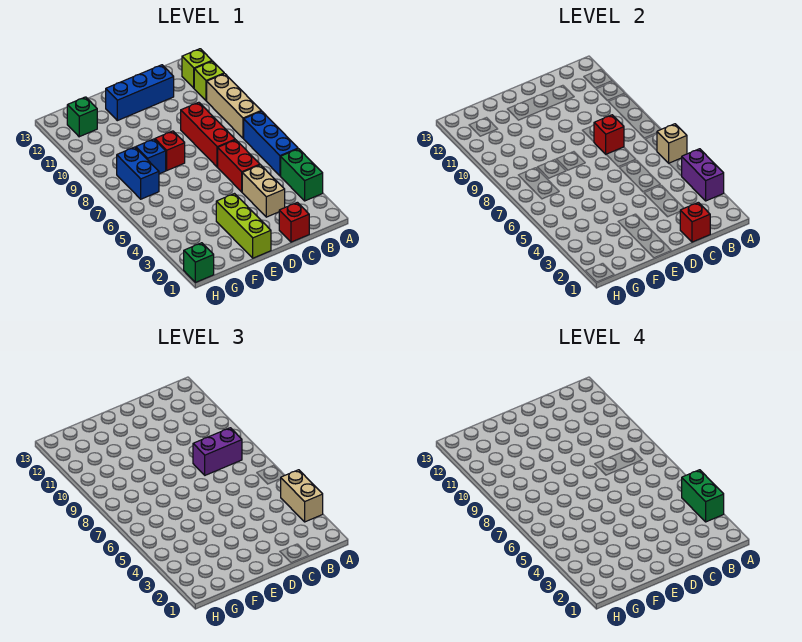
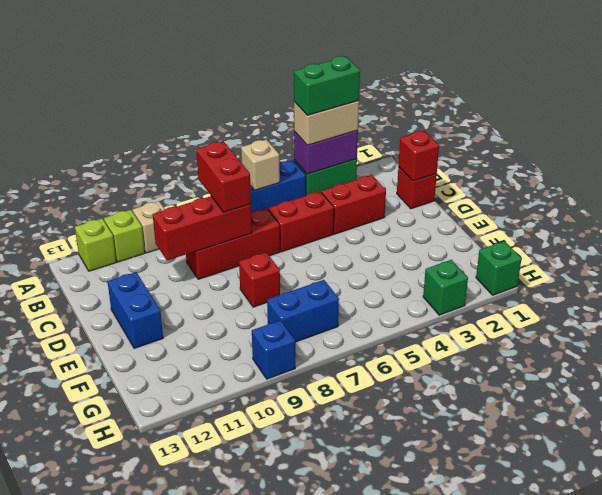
tan brick A8:A10 level 1 -> tan brick A10 level 1
purple brick B8:C8 level 3 -> red brick B8:C8 level 3
tan brick C3:C4 level 1 -> red brick C3:C4 level 1
red brick C8 level 2 -> red brick C8:C10 level 2
blue brick C12:E12 level 1 -> blue brick D12:E12 level 1
lime brick E1:E3 level 1 -> none
blue brick F8 level 1 -> blue brick H9 level 1
green brick G12 level 1 -> green brick H3 level 1

